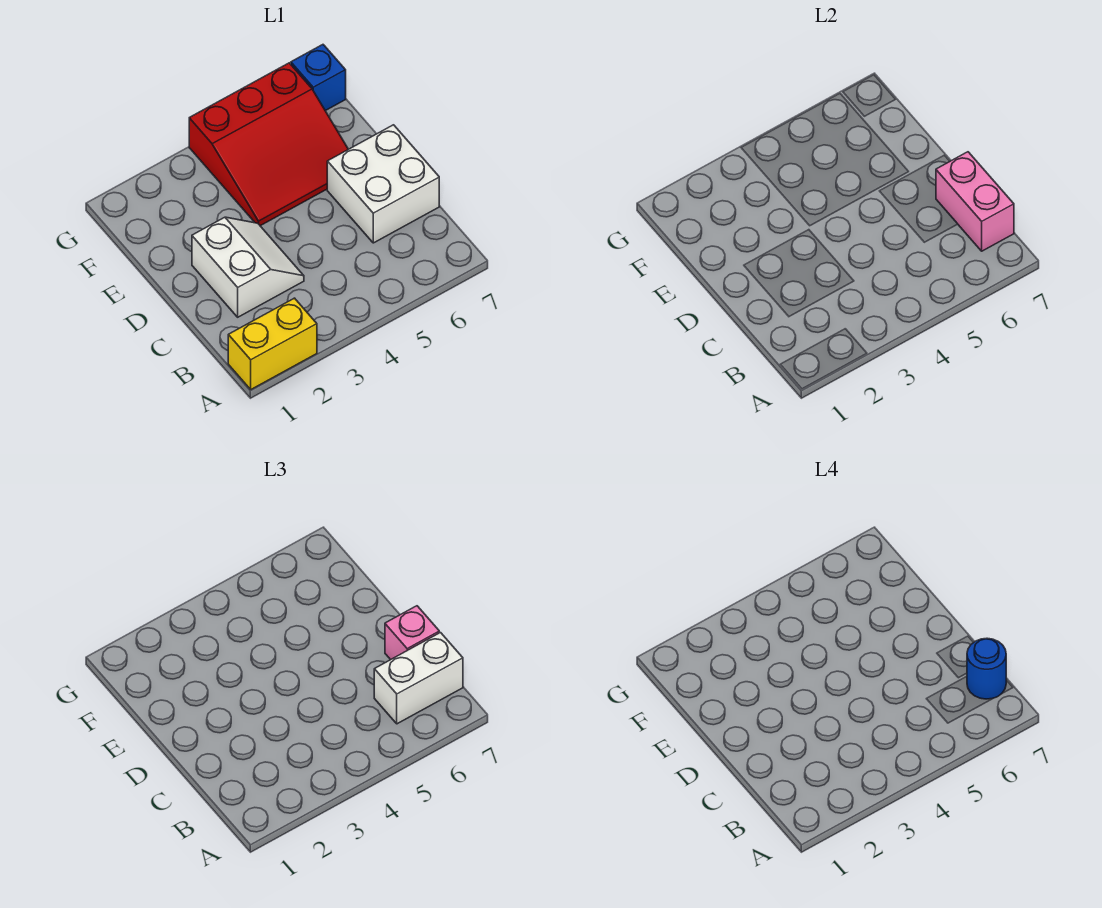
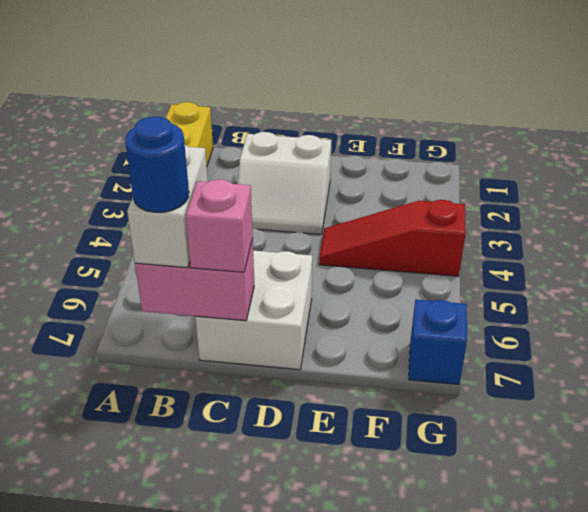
red slope E4:G6 level 1 top G -> red slope E4:G4 level 1 top G

